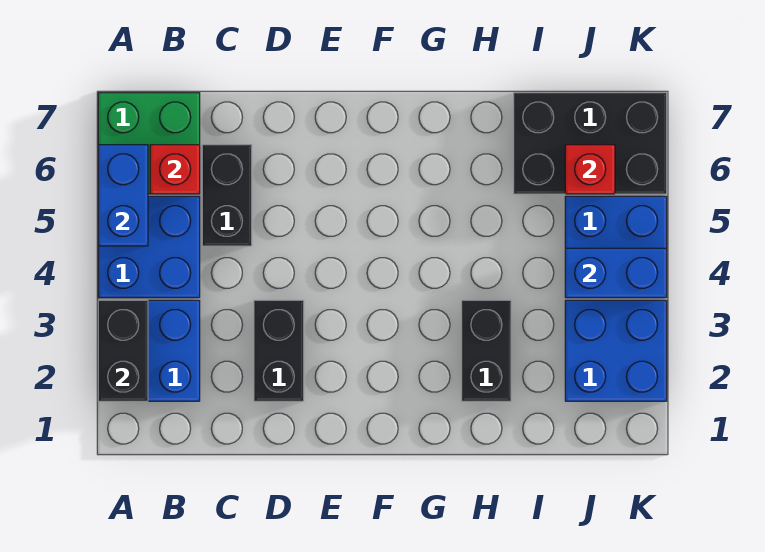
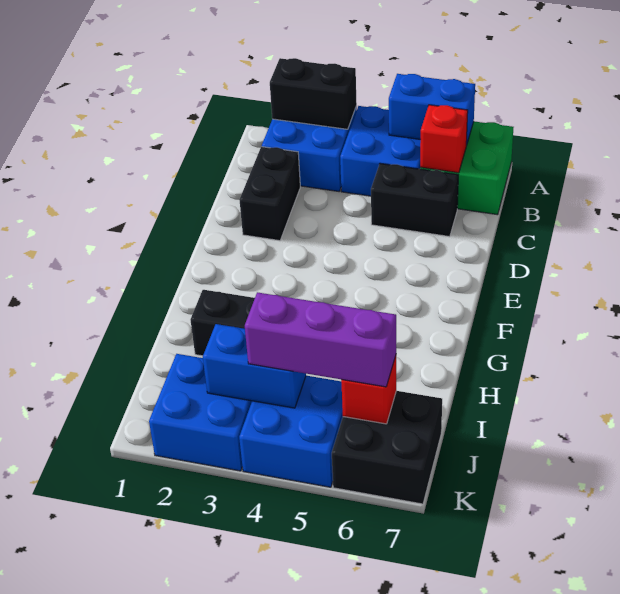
black brick D2:D3 level 1 -> black brick C2:D2 level 1
black brick I6:K7 level 1 -> black brick J6:K7 level 1
blue brick J4:K4 level 2 -> blue brick J3:J4 level 2
none -> purple brick J4:J6 level 3

